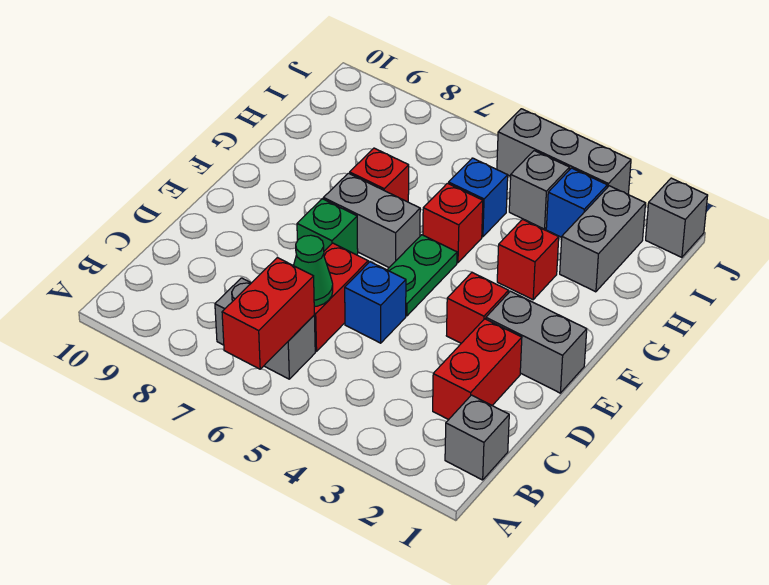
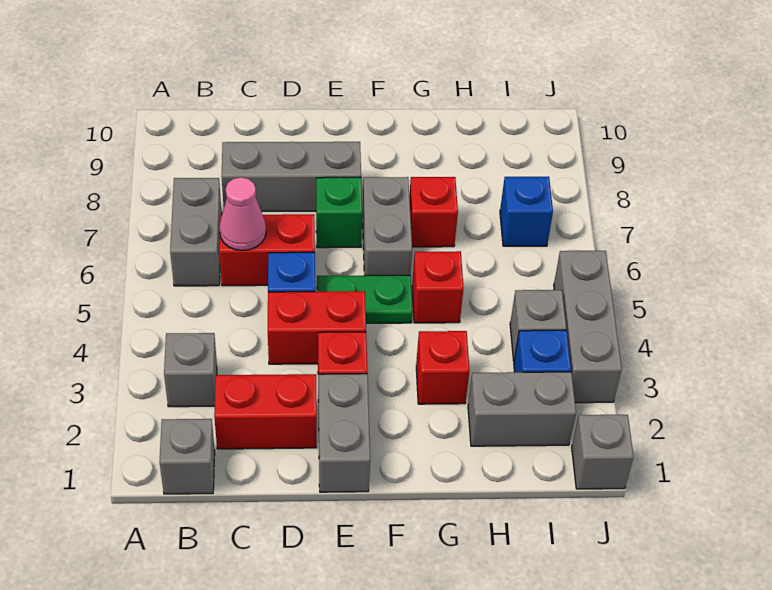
red brick A6:B6 level 2 -> red brick D4:E4 level 1
none -> grey brick B3 level 1
green cone C6 level 2 -> pink cone C6 level 2
none -> grey brick C8:E8 level 1
blue brick H5 level 1 -> blue brick I7 level 1

